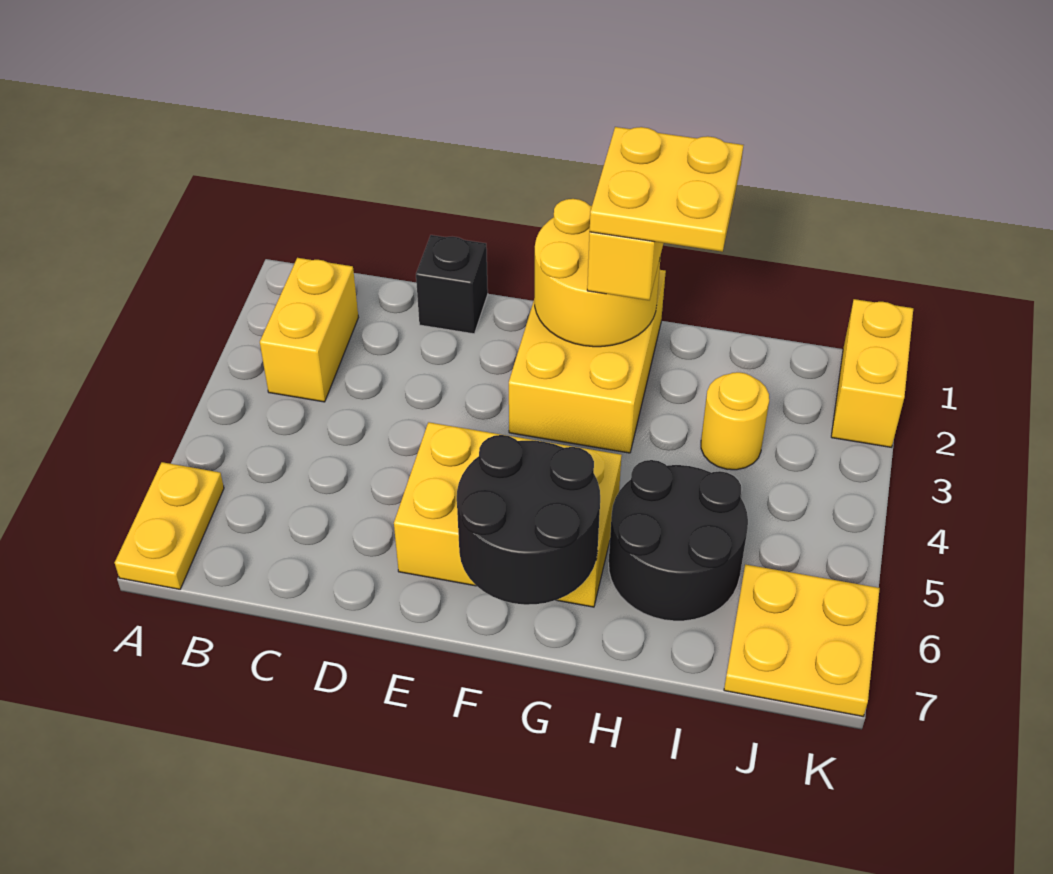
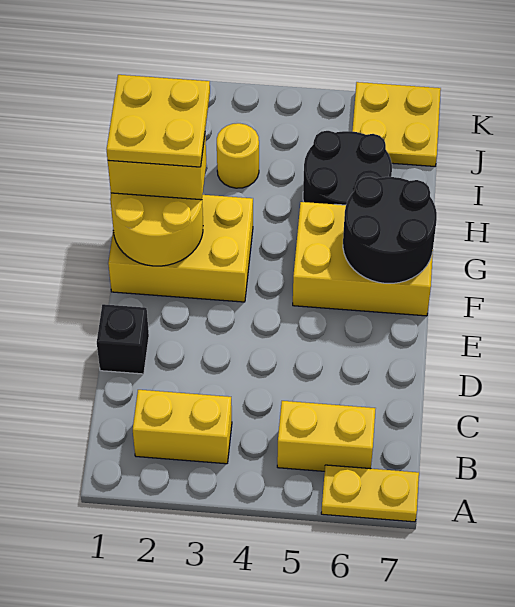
yellow brick E5:G6 level 1 -> yellow brick F5:G7 level 1
yellow brick K1:K2 level 1 -> yellow brick B5:B6 level 1

